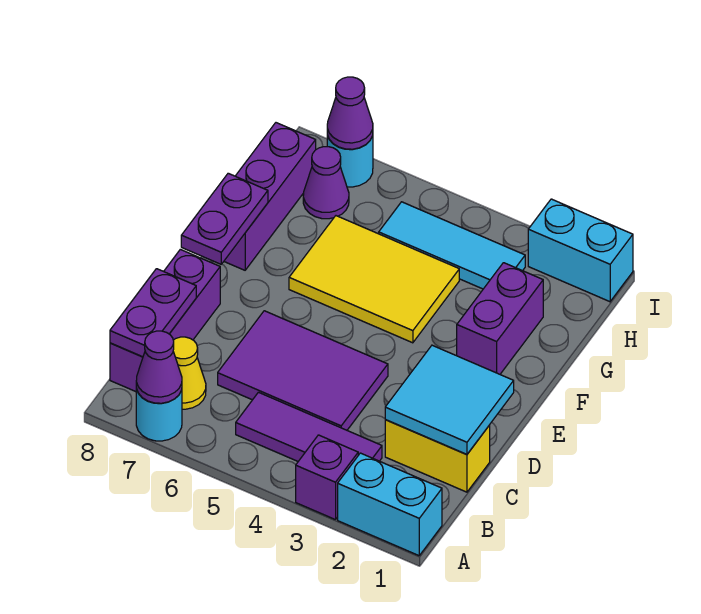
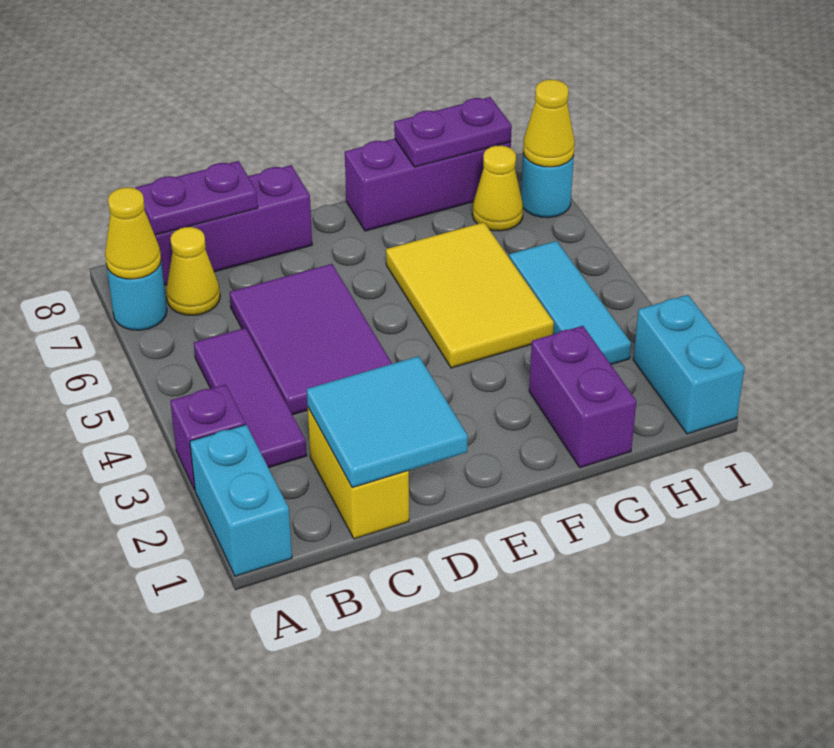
purple cone A7 level 2 -> yellow cone A7 level 2
purple plate E8:F8 level 2 -> purple plate G8:H8 level 2
purple brick F2:G2 level 1 -> purple brick G1:G2 level 1
purple cone H7 level 1 -> yellow cone H7 level 1
purple cone I7 level 2 -> yellow cone I7 level 2

